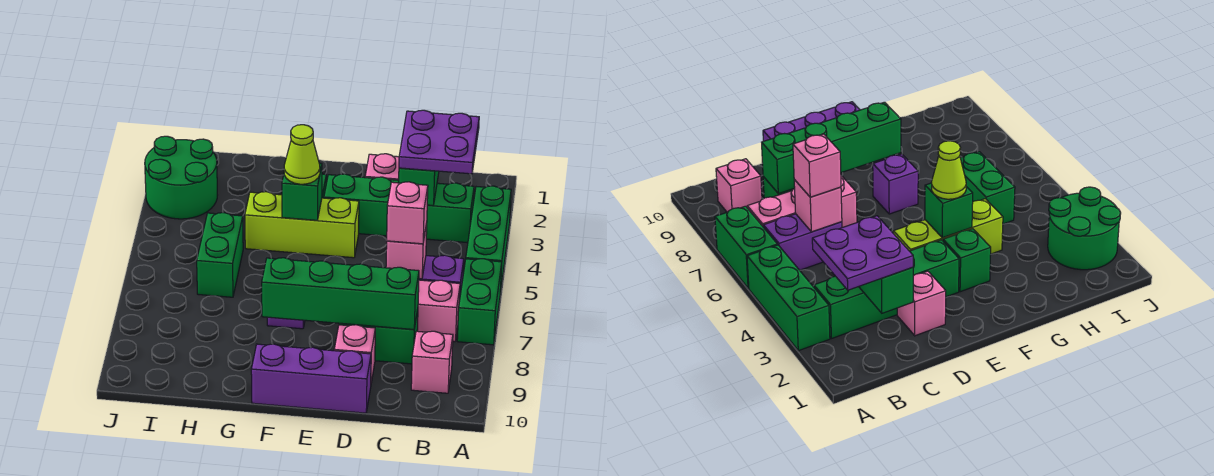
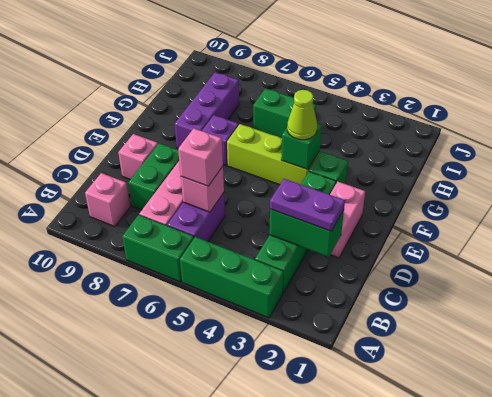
purple plate B2:C3 level 3 -> purple plate C2:C3 level 3
green brick C8:F8 level 2 -> none
pink brick D2 level 1 -> pink brick D2:E2 level 1
purple brick D10:F10 level 1 -> purple brick F8:H8 level 1
lime brick E4:G4 level 1 -> lime brick F4:F6 level 1
green round brick I2:J3 level 1 -> none

